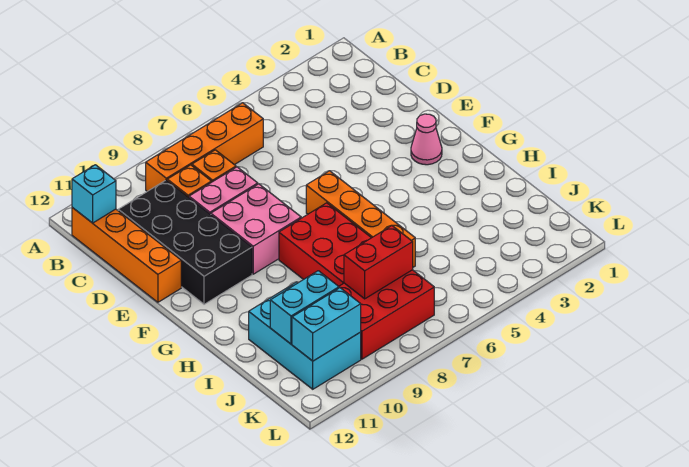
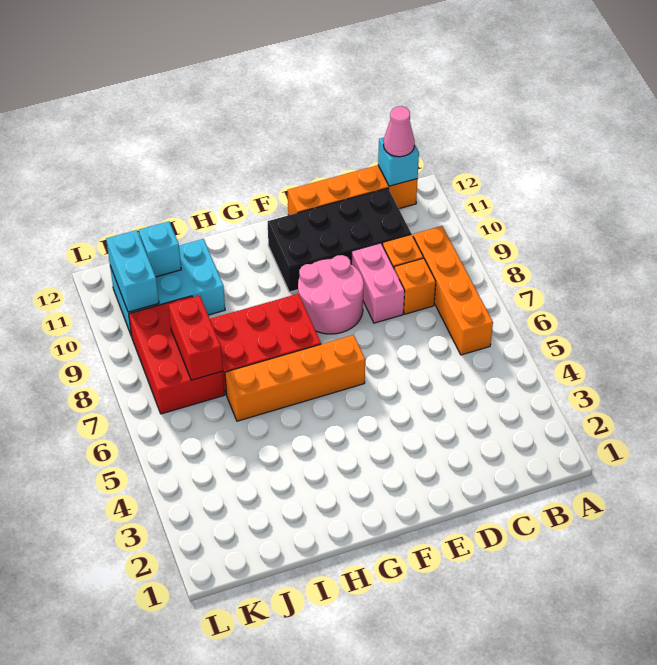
pink brick E8:F9 level 1 -> pink round brick E8:F9 level 1
pink cone F2 level 1 -> pink cone B12 level 3
cyan brick J10:J11 level 2 -> cyan brick J11 level 2

